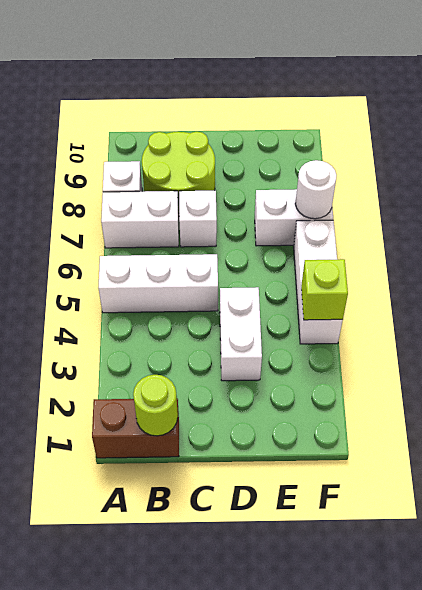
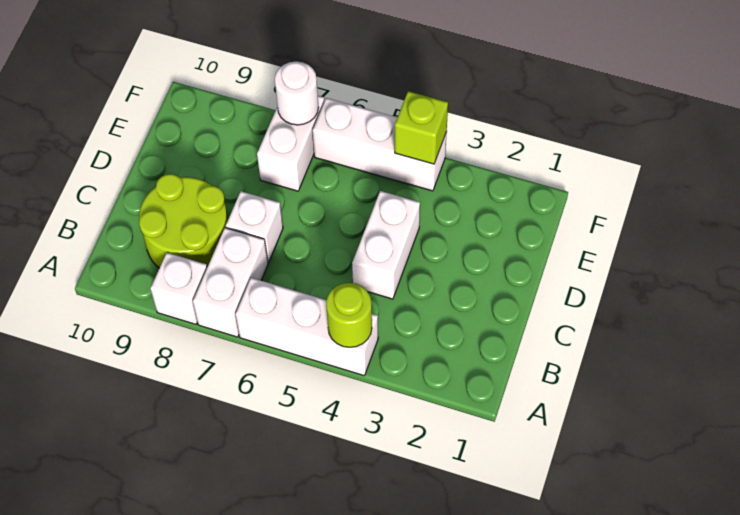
brown brick A1:B1 level 1 -> none
white brick A5:C5 level 1 -> white brick A4:A6 level 1
lime round brick B1 level 2 -> lime round brick A4 level 2
white brick D3:D4 level 1 -> white brick C4:D4 level 1

